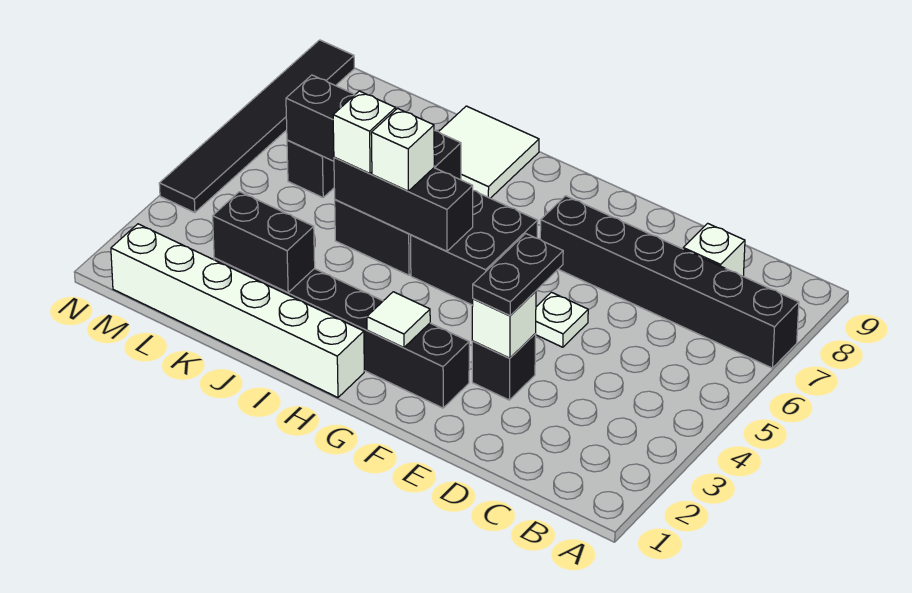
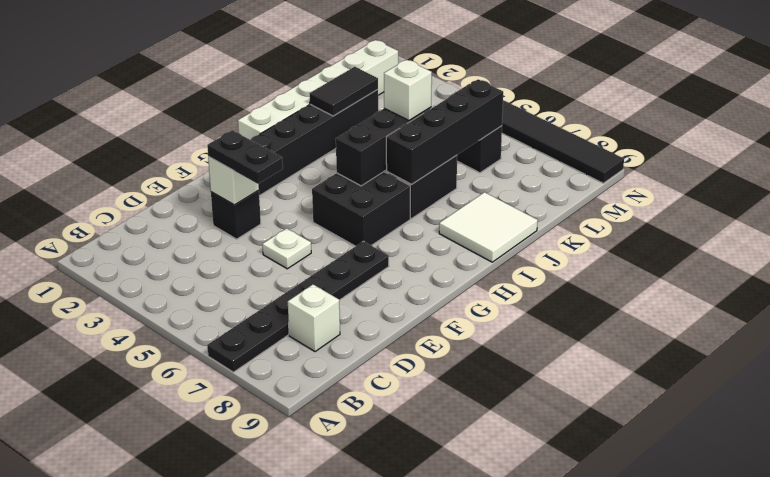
black brick A7:F7 level 1 -> black plate A7:F7 level 1
white tile G2 level 2 -> none
white brick I5 level 3 -> none
black brick J2:K2 level 2 -> black tile J2:K2 level 2

